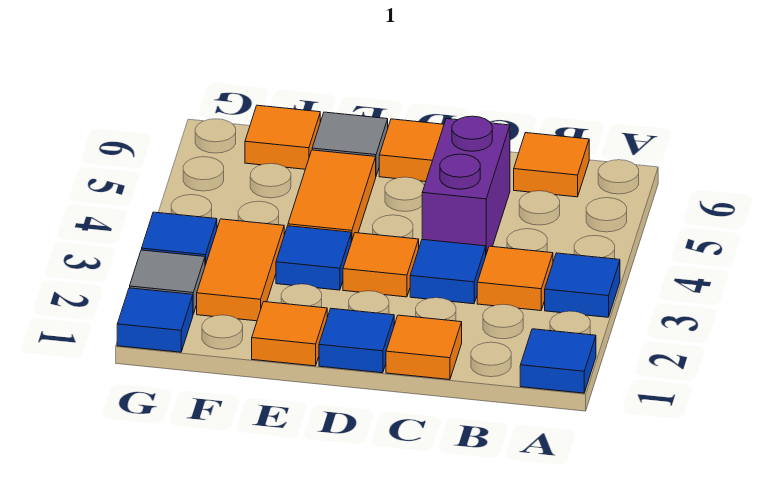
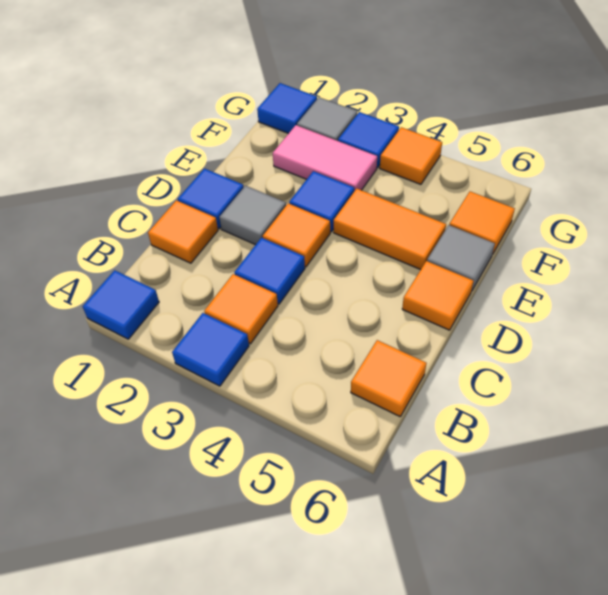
purple brick C4:C5 level 1 -> none
none -> grey tile D2 level 1
orange tile E1 level 1 -> orange tile G4 level 1
orange tile F2:F3 level 1 -> pink tile F2:F3 level 1

